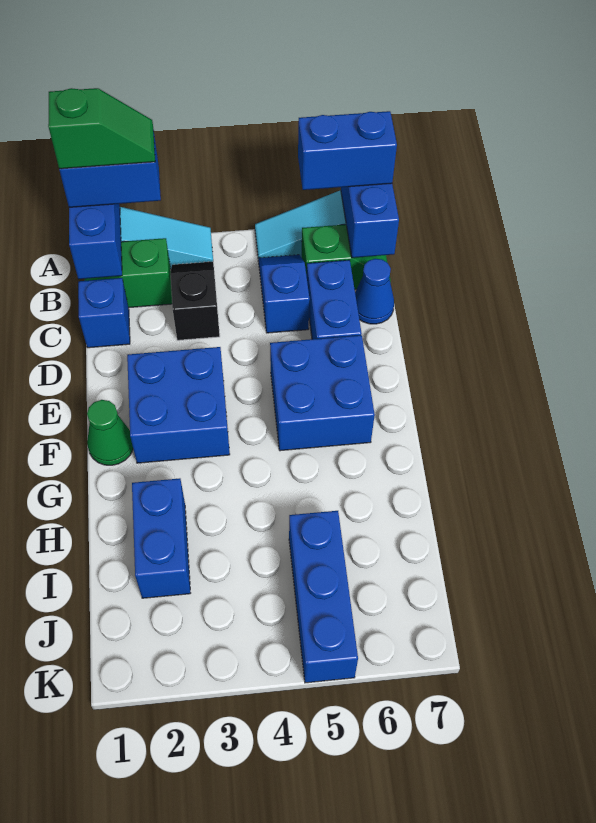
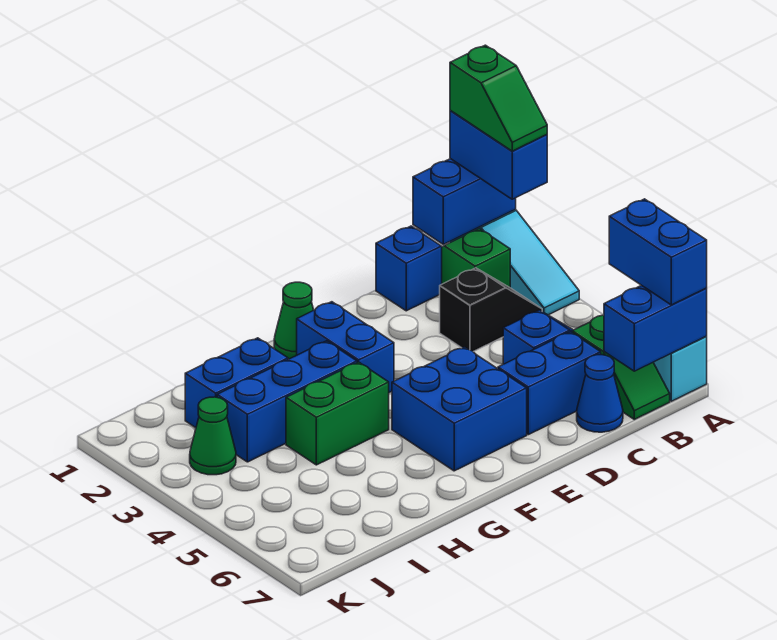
blue brick E2:F3 level 1 -> blue brick F2:F3 level 1
none -> green brick G4:H4 level 1
blue brick I5:K5 level 1 -> blue brick G3:I3 level 1
none -> green cone J3 level 1

